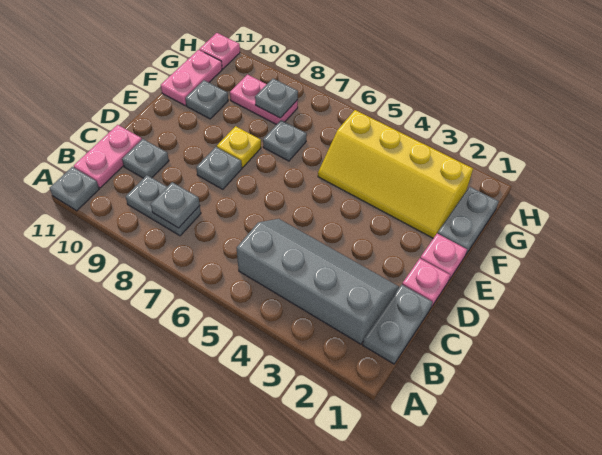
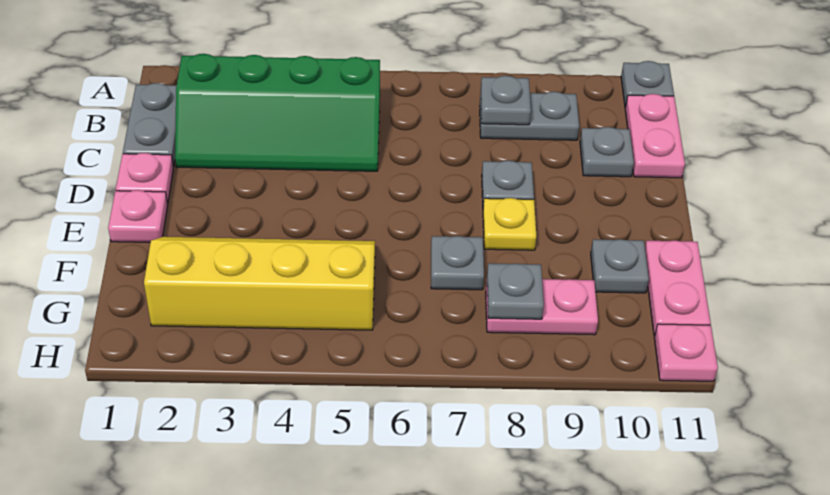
grey slope B2:C5 level 1 top B -> green slope B2:C5 level 1 top B
grey plate F1:G1 level 1 -> none

